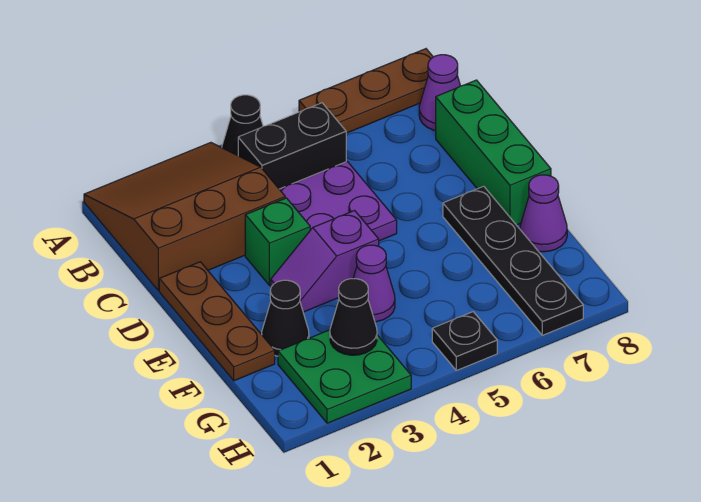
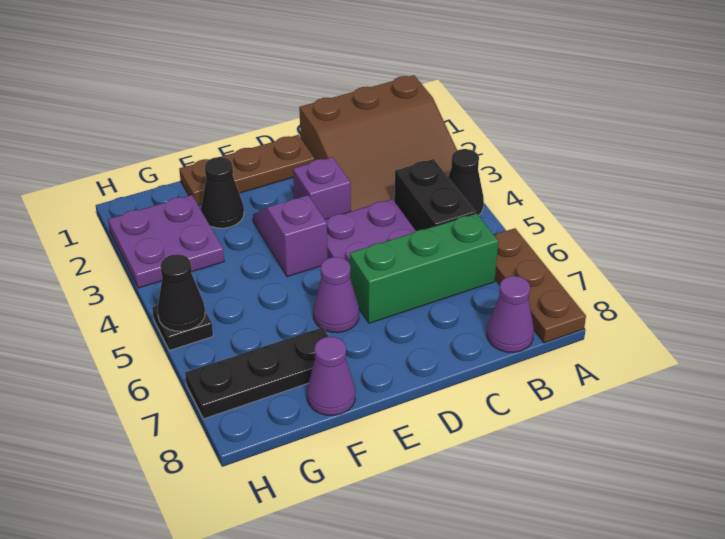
brown slope A1:C3 level 1 top C -> brown slope A1:C3 level 1 top 1
green brick C8:E8 level 1 -> green brick B6:D6 level 1
green brick D3 level 1 -> purple brick D3 level 1
black plate E7:H7 level 1 -> black plate F7:H7 level 1
purple cone F4 level 1 -> purple cone E6 level 1
green plate G2:H3 level 1 -> purple plate G2:H3 level 1
black cone G3 level 2 -> black cone H5 level 2

